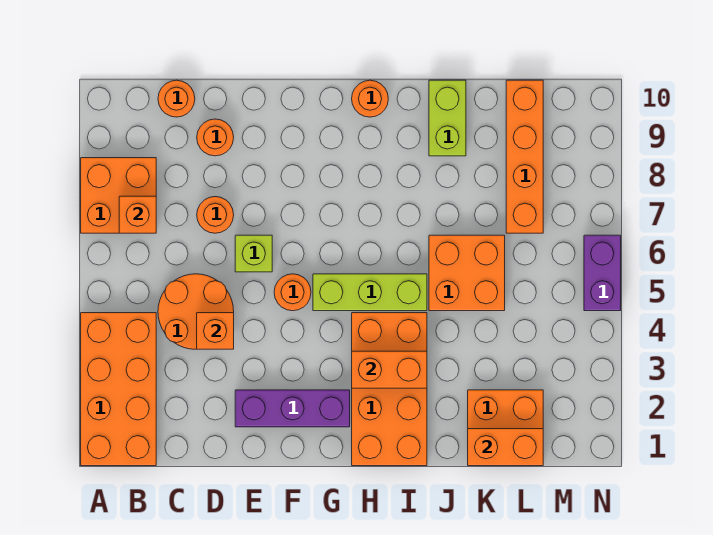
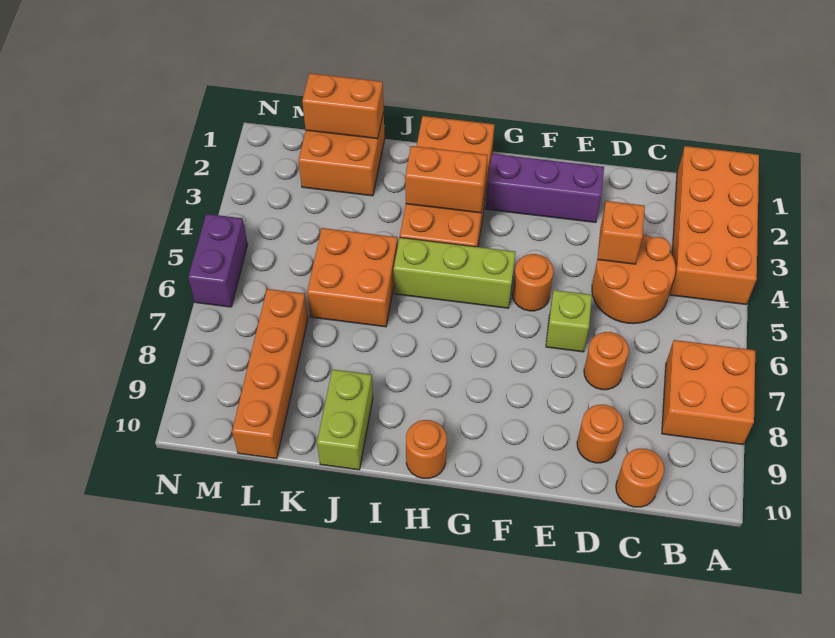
orange brick B7 level 2 -> none

